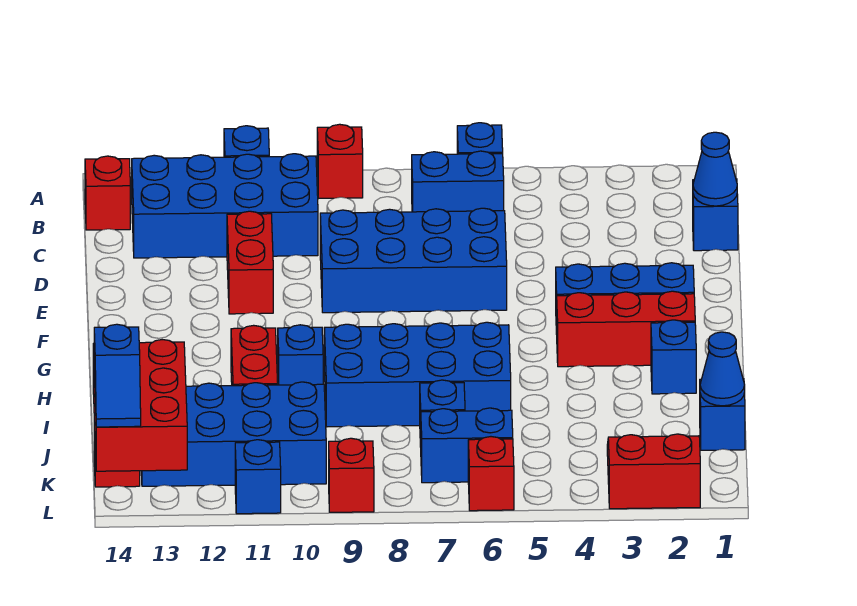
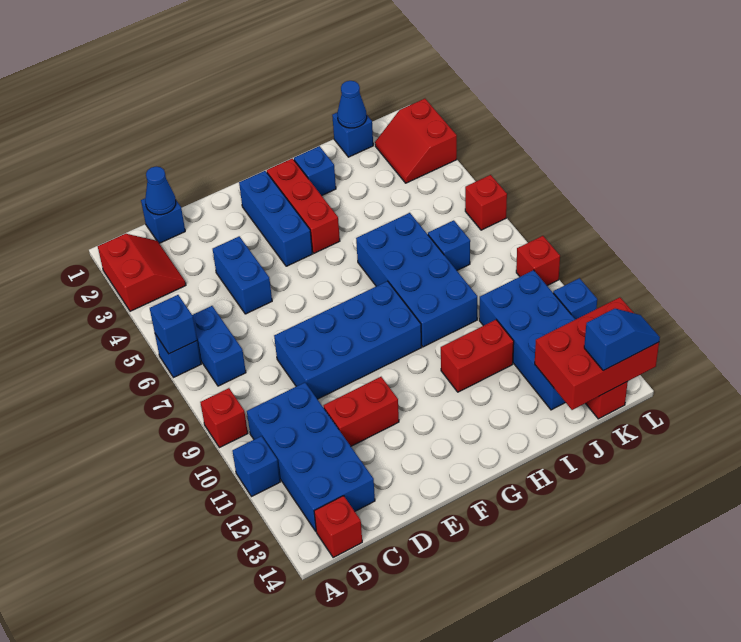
none -> red slope A2:B3 level 1 top A
blue brick D6:E9 level 1 -> blue brick D8:G9 level 1
blue brick H10 level 1 -> blue brick A6 level 2
blue brick K6:K7 level 1 -> blue brick D4:D5 level 1

